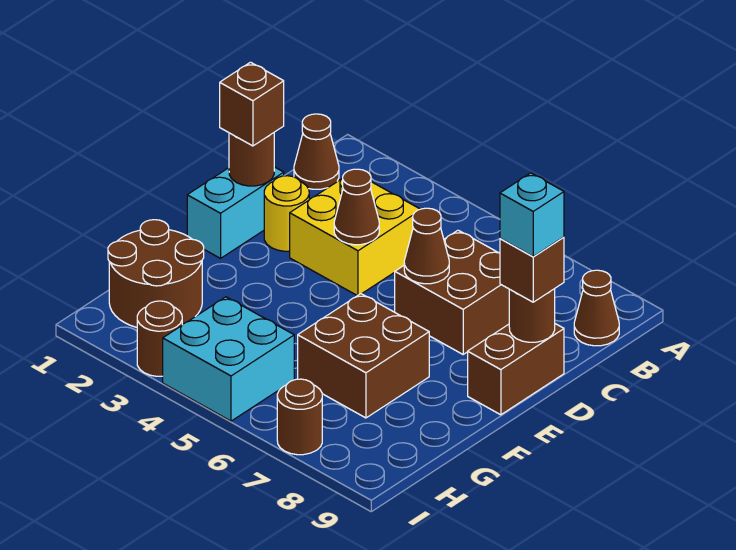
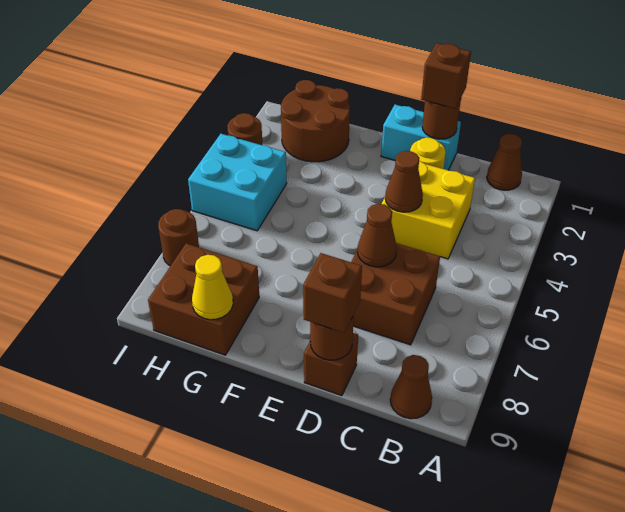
brown brick D9:E9 level 1 -> brown brick D9 level 1
cyan brick D9 level 4 -> none
brown brick F6:G7 level 1 -> brown brick G8:H9 level 1
none -> yellow cone G9 level 2

